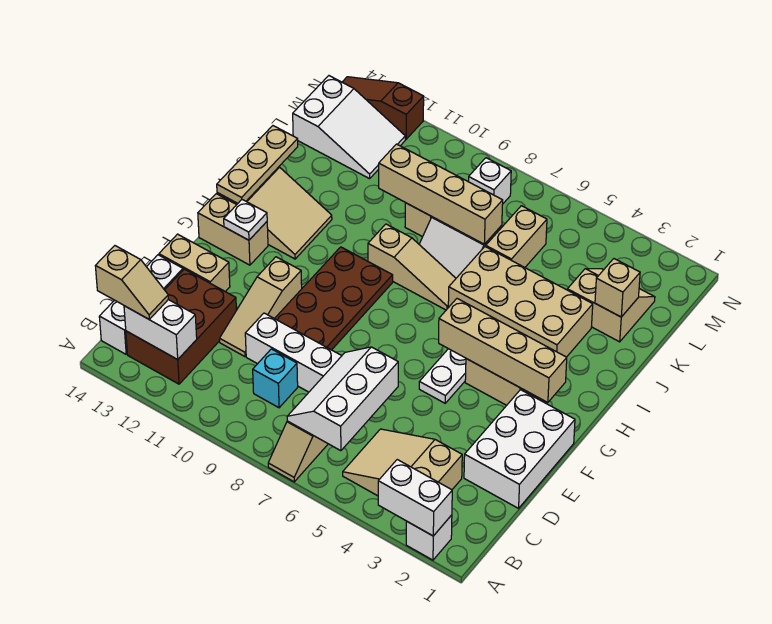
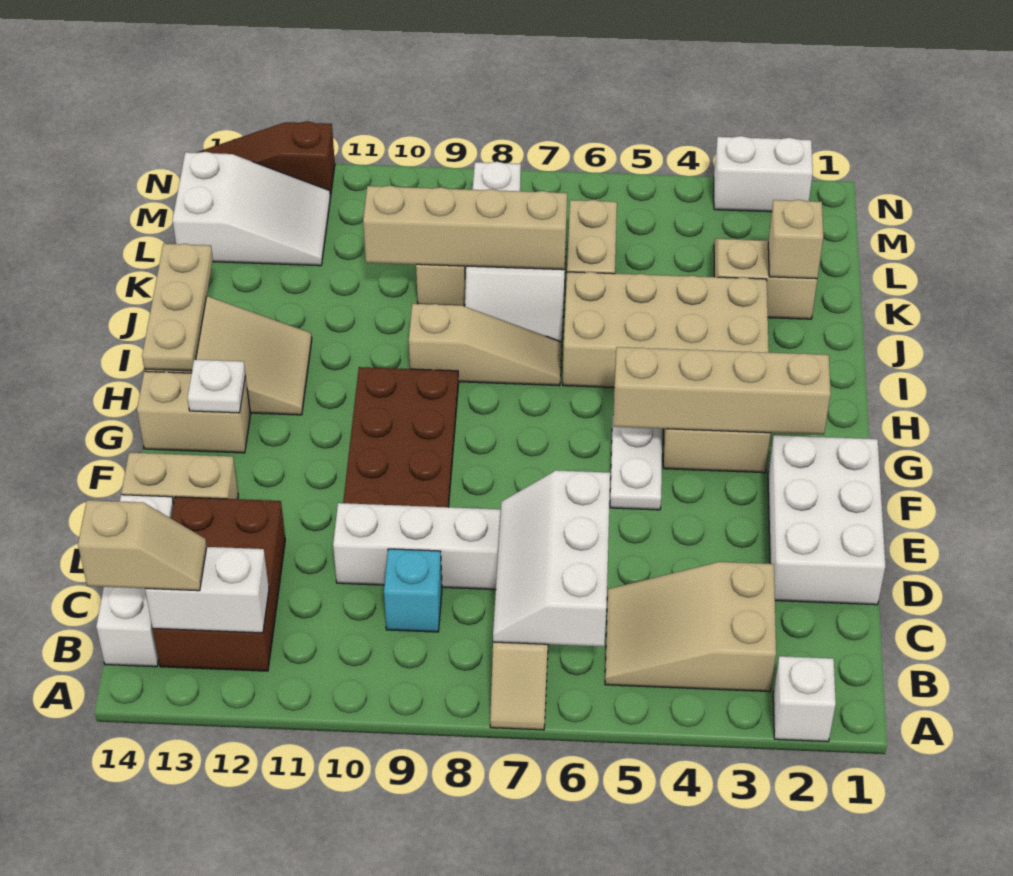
white brick A2:A3 level 2 -> white brick N2:N3 level 1
tan slope D11:F11 level 1 top F -> none

